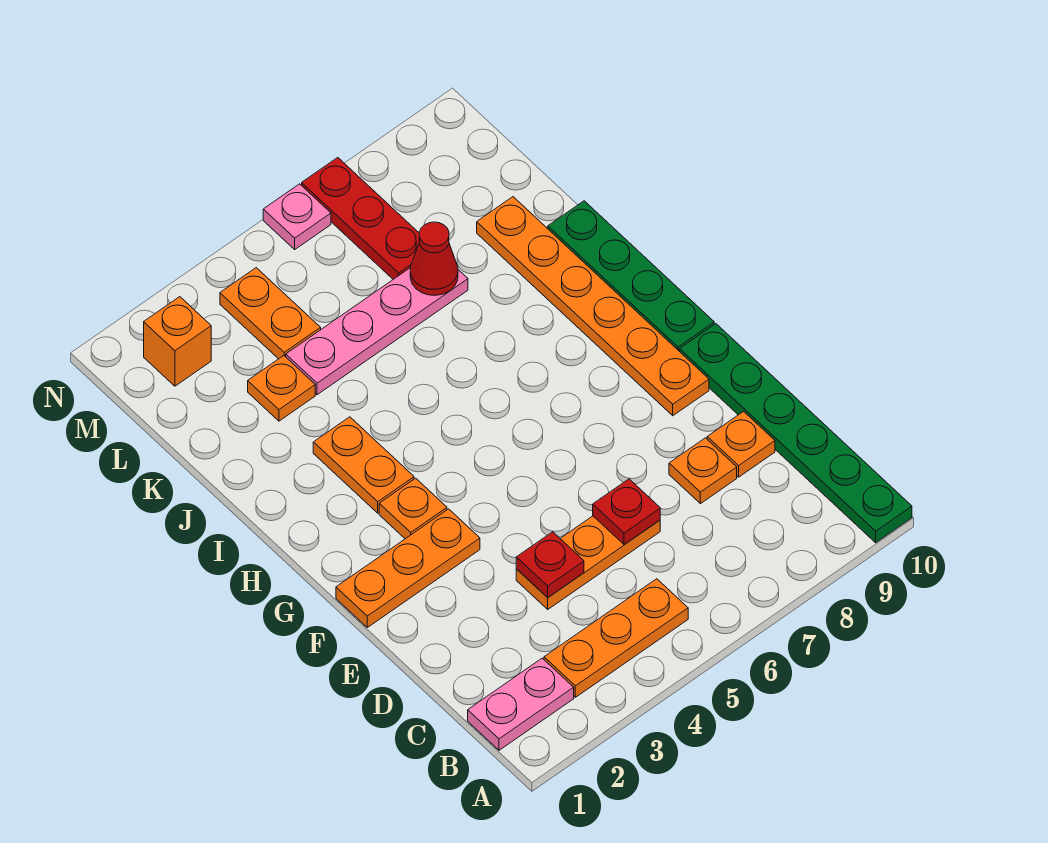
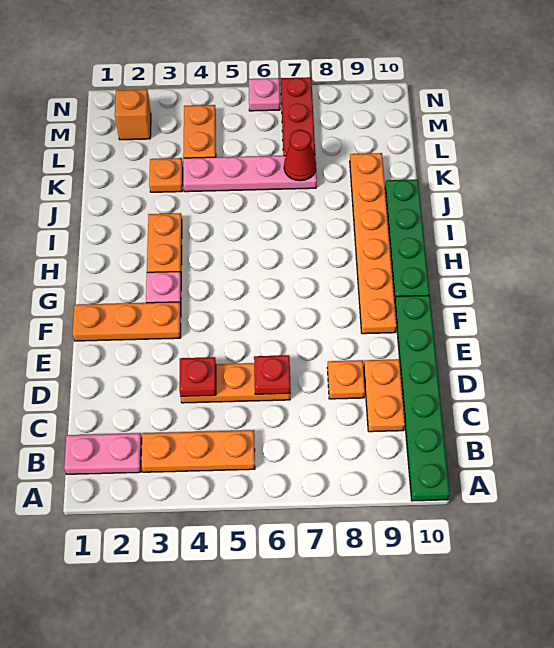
orange plate D9 level 1 -> orange plate C9:D9 level 1
orange plate G3 level 1 -> pink plate G3 level 1

